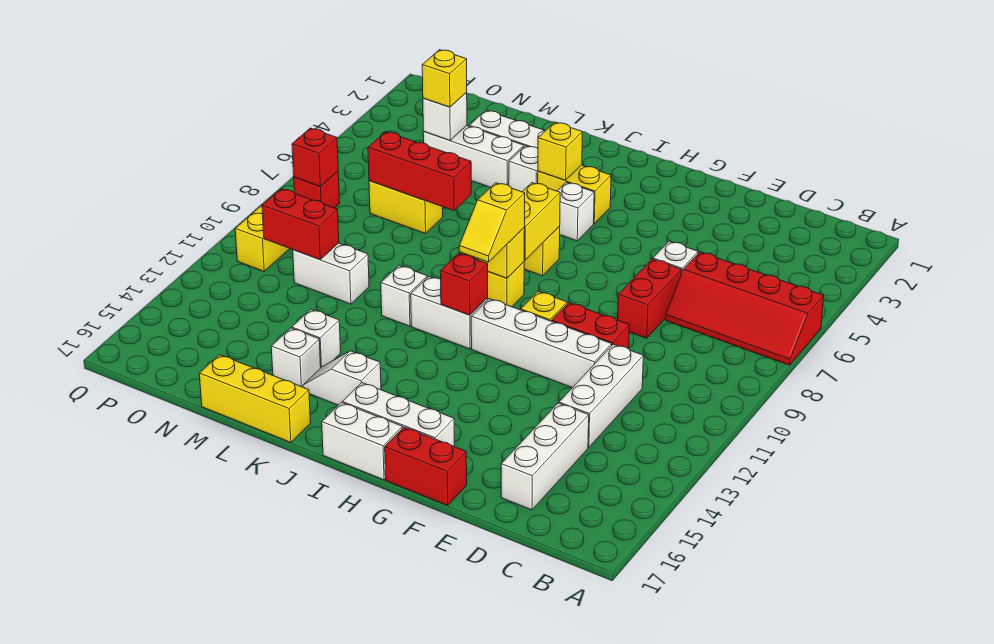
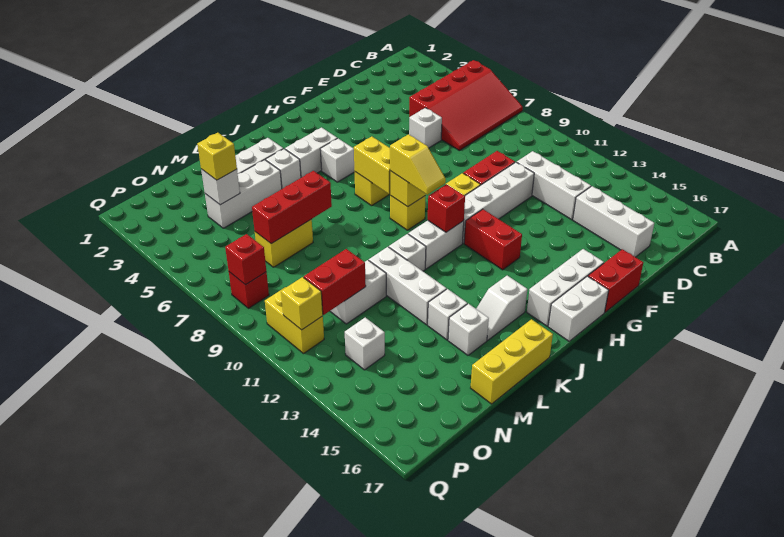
red slope A6:D7 level 1 top 6 -> red slope A5:D7 level 1 top 5
red brick E7:E8 level 1 -> red brick H12:H13 level 1
yellow brick I4:J4 level 1 -> white brick I4:J4 level 1
yellow brick J4 level 2 -> yellow brick P11 level 2
none -> white brick L11:L13 level 1
none -> white brick O13 level 1

